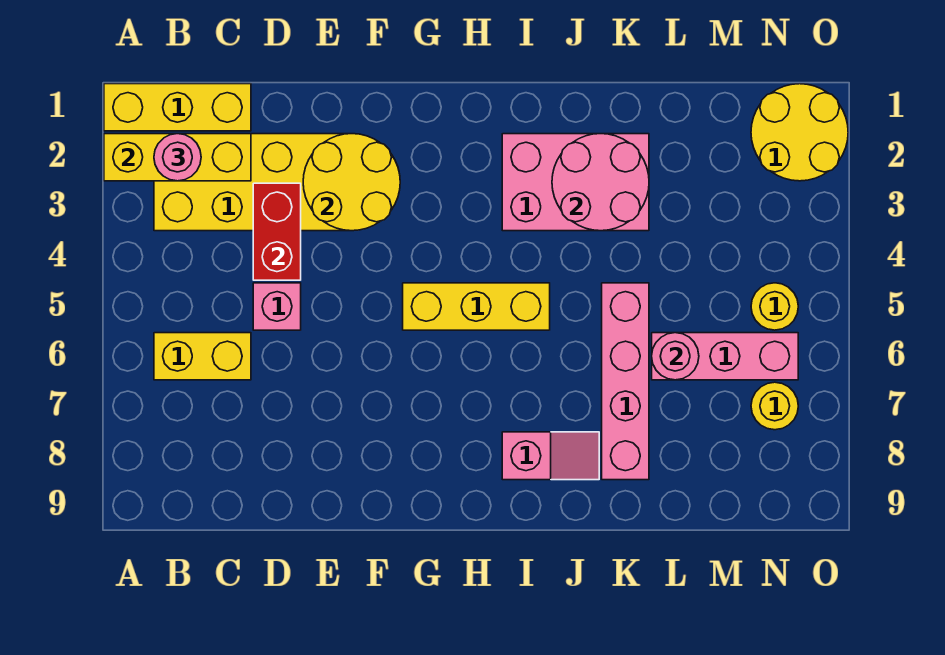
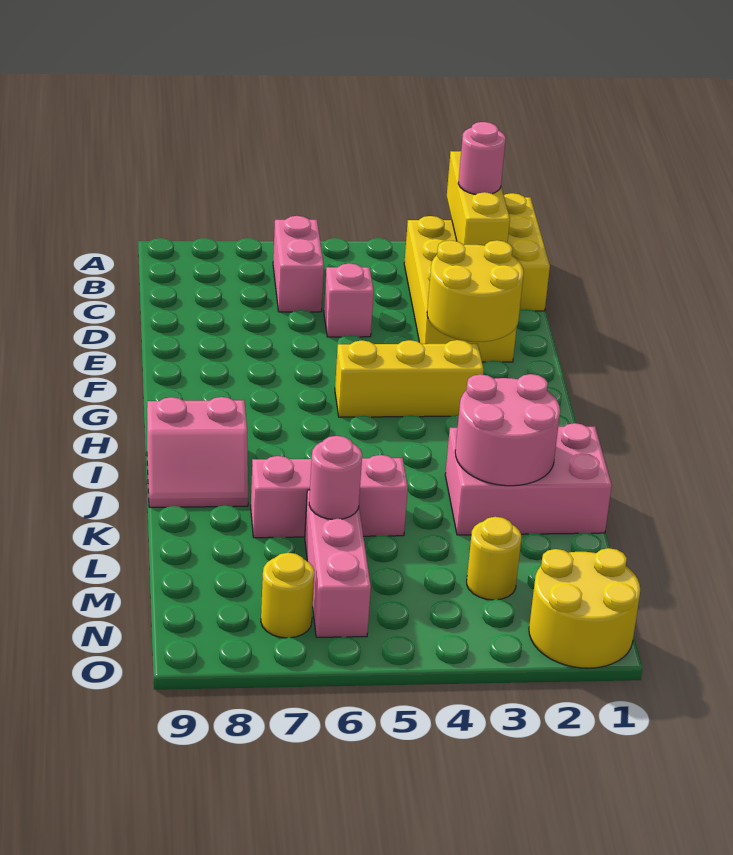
yellow brick B6:C6 level 1 -> pink brick B6:C6 level 1
red brick D3:D4 level 2 -> none
yellow brick G5:I5 level 1 -> yellow brick G3:G5 level 1
pink brick I2:K3 level 1 -> pink brick J1:K3 level 1
pink slope I8:J8 level 1 top I -> pink slope I8:J9 level 1 top I
pink brick K5:K8 level 1 -> pink brick K5:K7 level 1
yellow round brick N5 level 1 -> yellow round brick M3 level 1

